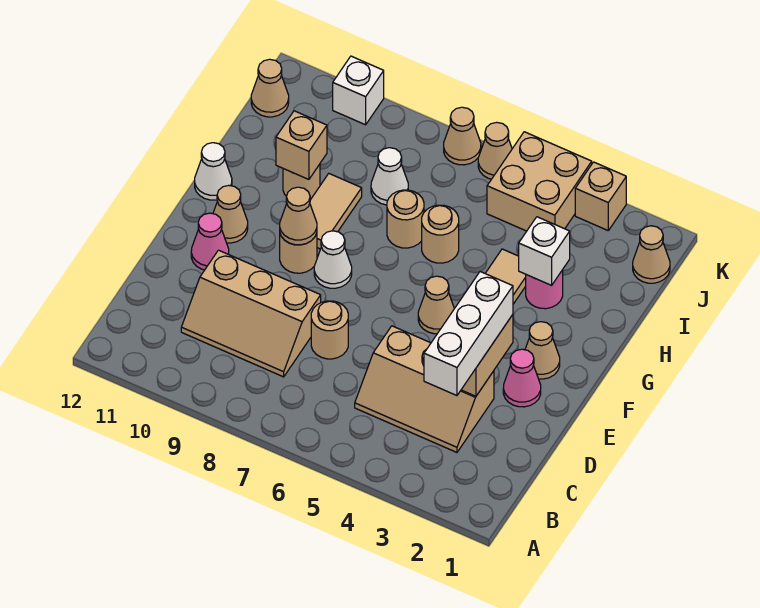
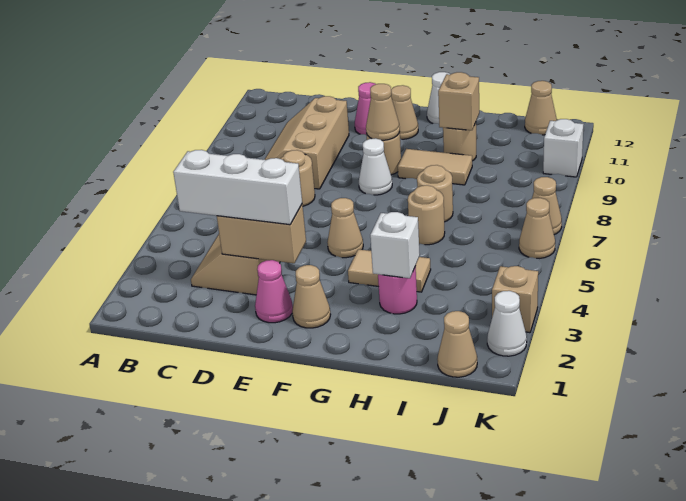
white cone I8 level 1 -> white cone K2 level 1
tan brick J4:K5 level 1 -> none

